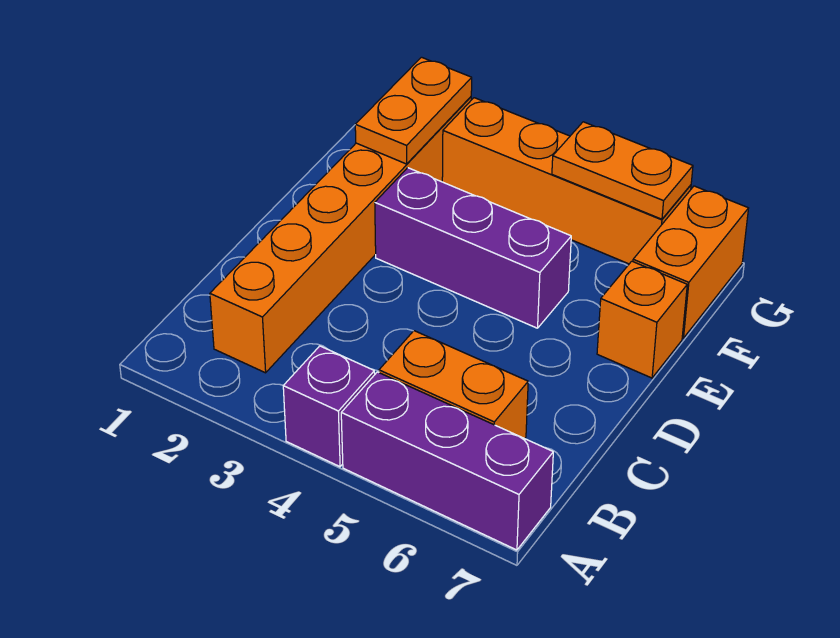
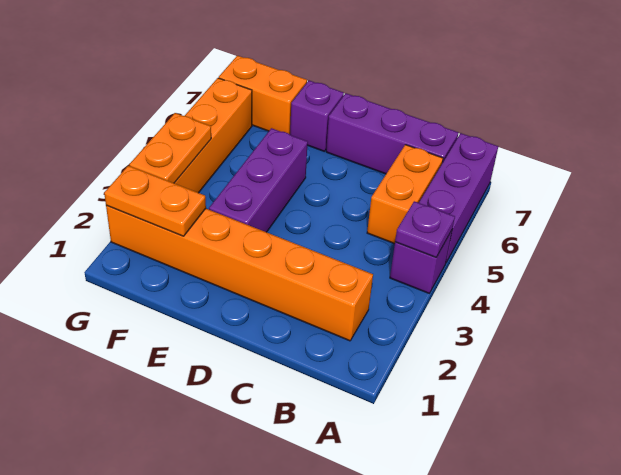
none -> purple plate A4 level 2
none -> purple brick B7:D7 level 1
orange brick E7 level 1 -> purple brick E7 level 1
orange plate G5:G6 level 2 -> orange plate G3:G4 level 2

